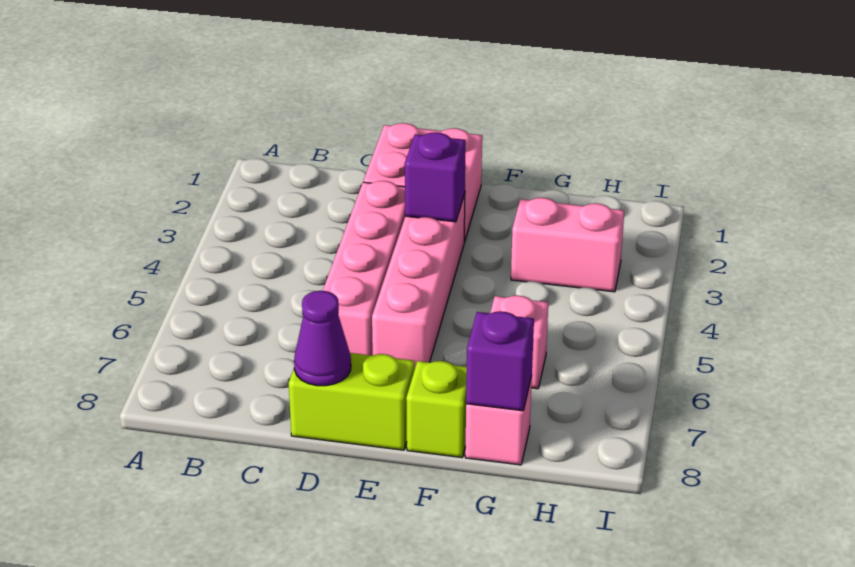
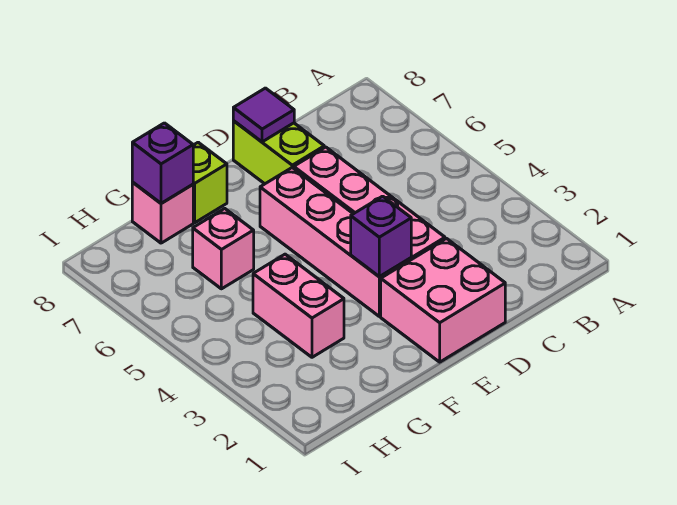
lime brick D8:E8 level 1 -> lime brick D7:D8 level 1
purple cone D8 level 2 -> purple tile D8 level 2
pink brick G3:H3 level 1 -> pink brick G3:G4 level 1

